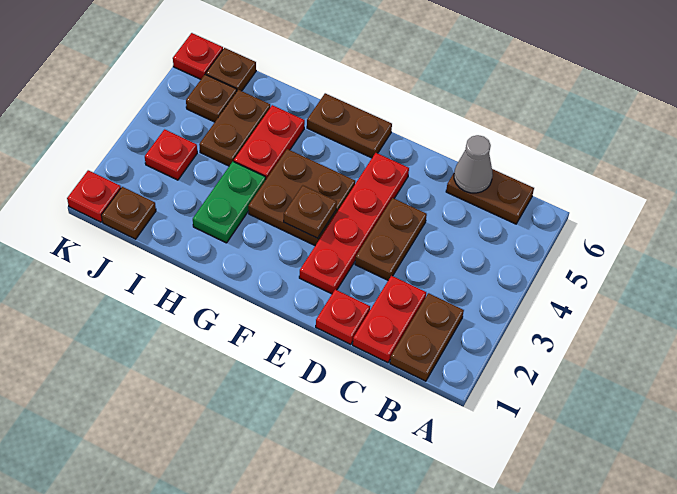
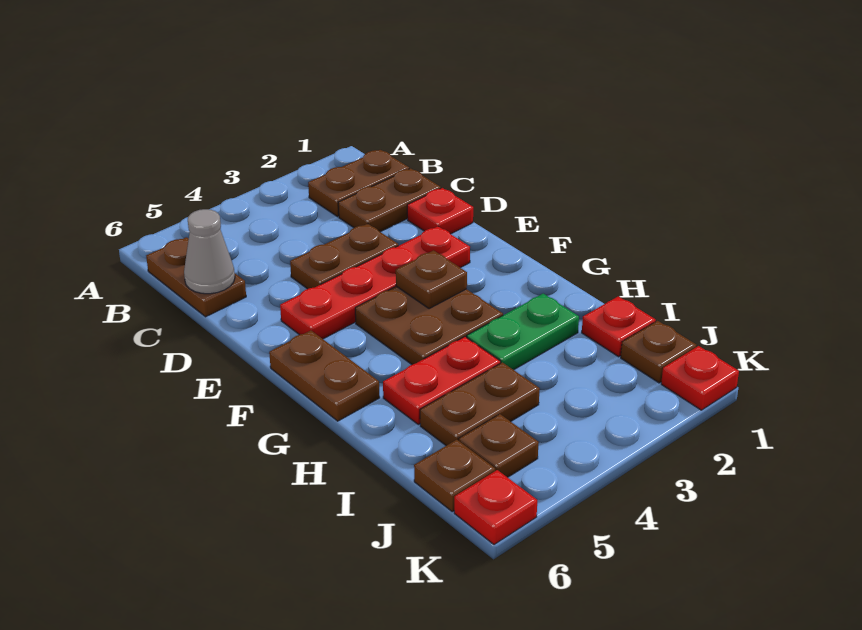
red plate C1:C2 level 1 -> brown plate C1:C2 level 1
red plate J3 level 1 -> red plate I1 level 1

